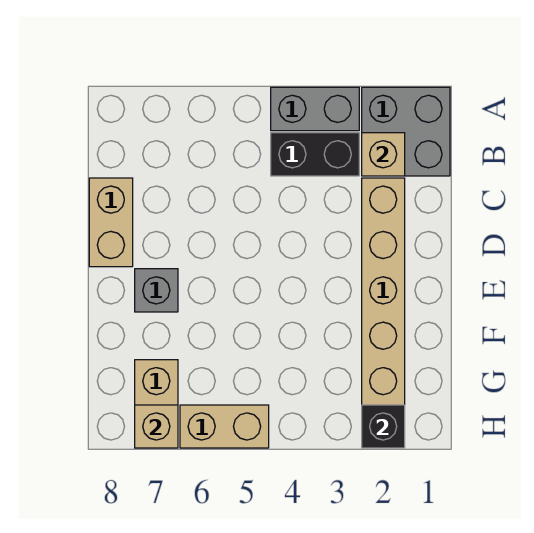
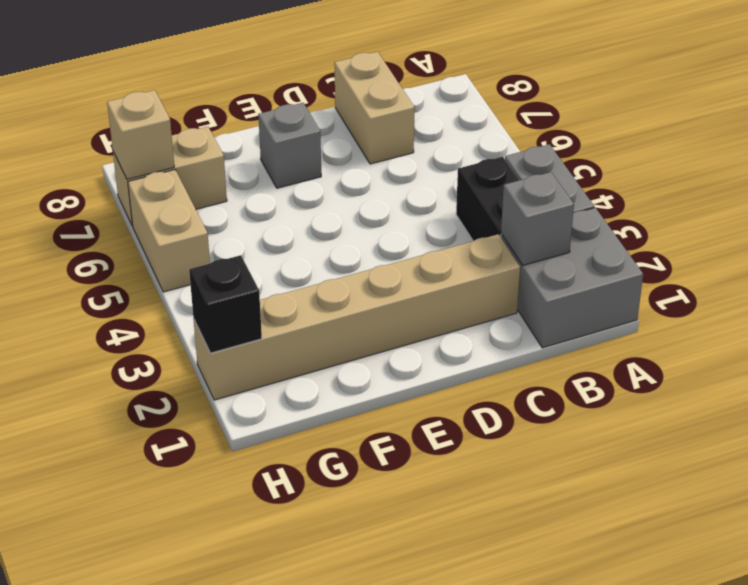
tan brick B2 level 2 -> grey brick B2 level 2
tan brick C8:D8 level 1 -> tan brick C7:C8 level 1

